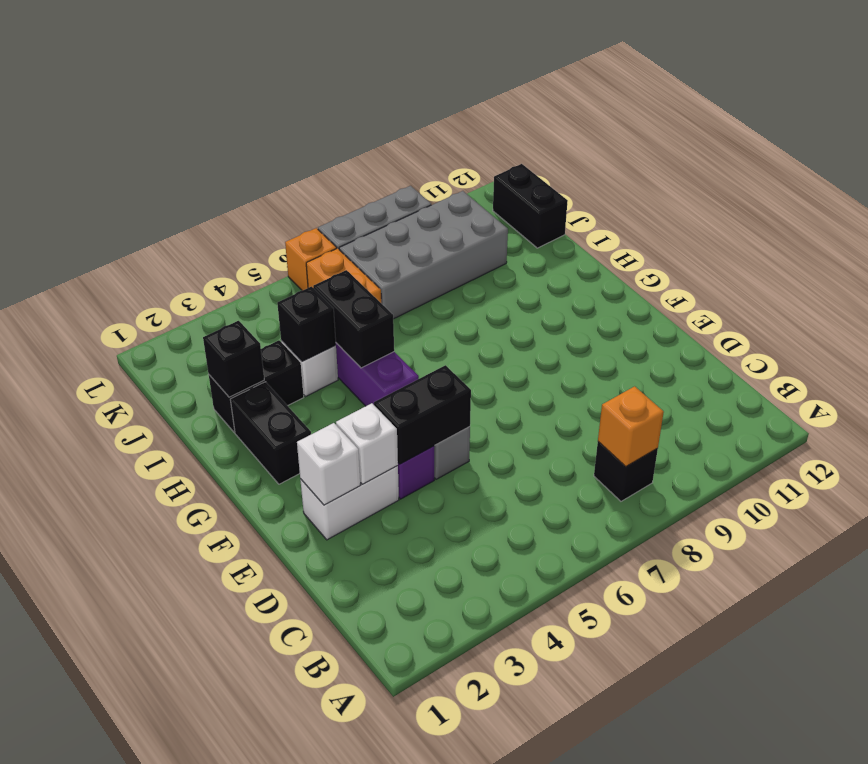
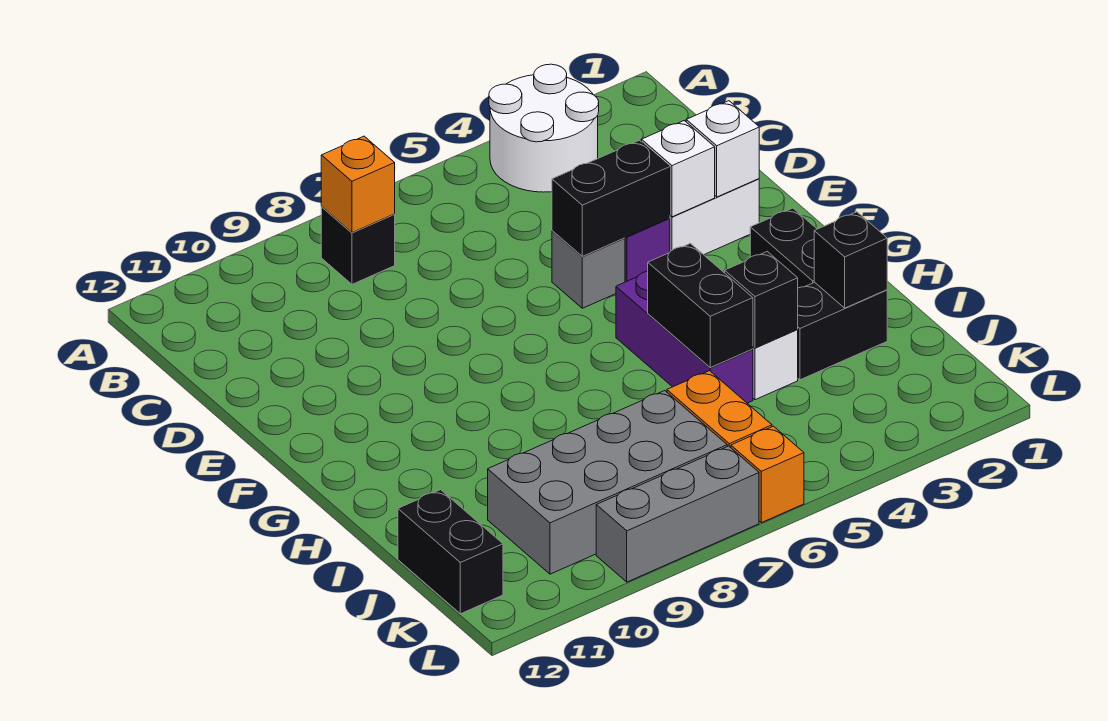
none -> white round brick A3:B4 level 1

